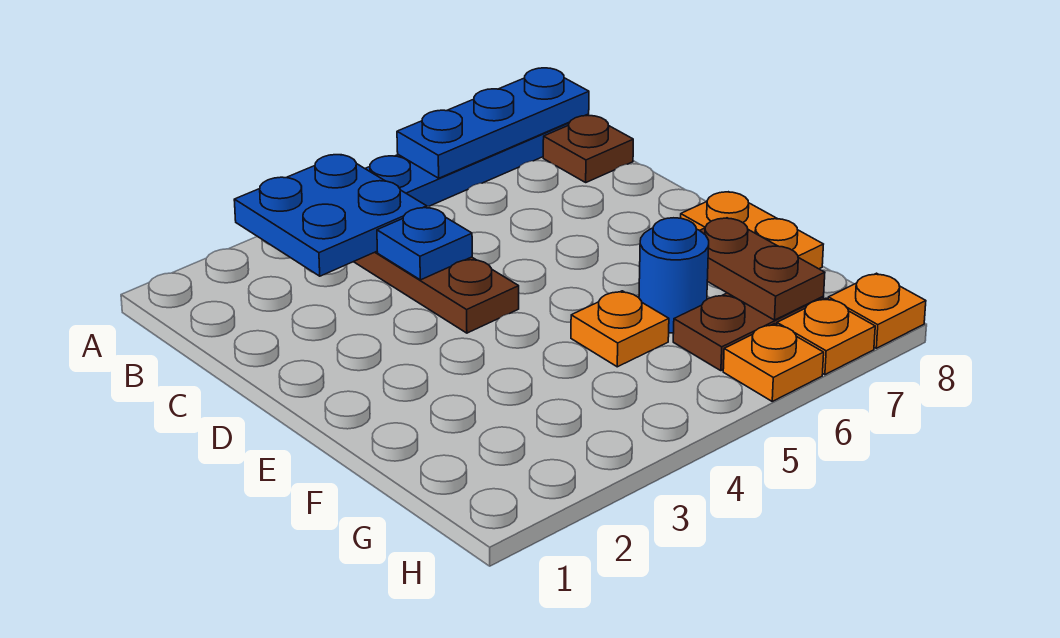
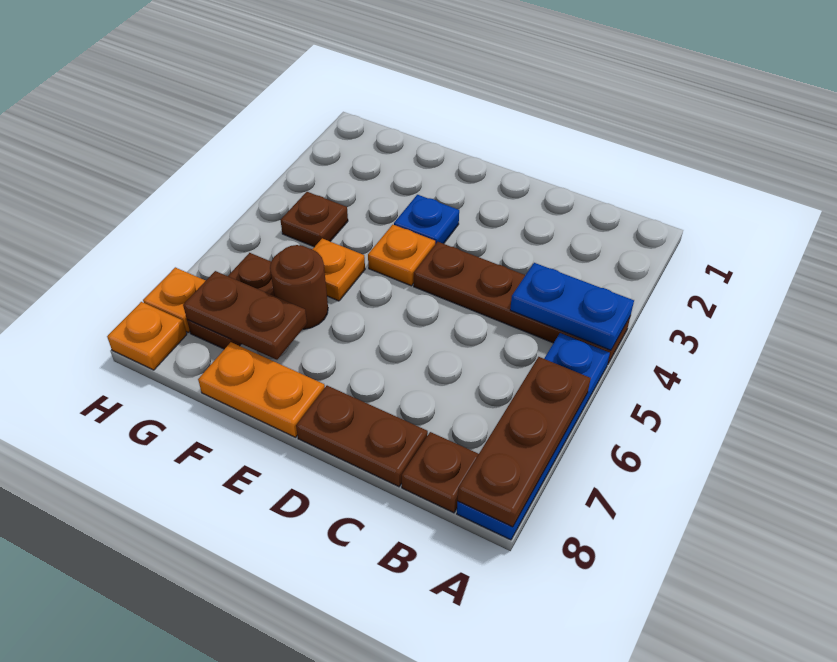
blue plate A3:B4 level 2 -> blue plate A4:B4 level 2
blue plate A6:A8 level 2 -> brown plate A6:A8 level 2
blue plate C4 level 2 -> blue plate E3 level 1
none -> brown plate C8:D8 level 1
blue round brick F6 level 1 -> brown round brick F6 level 1
none -> brown plate G4 level 1
orange plate H6 level 1 -> orange plate E4 level 1

